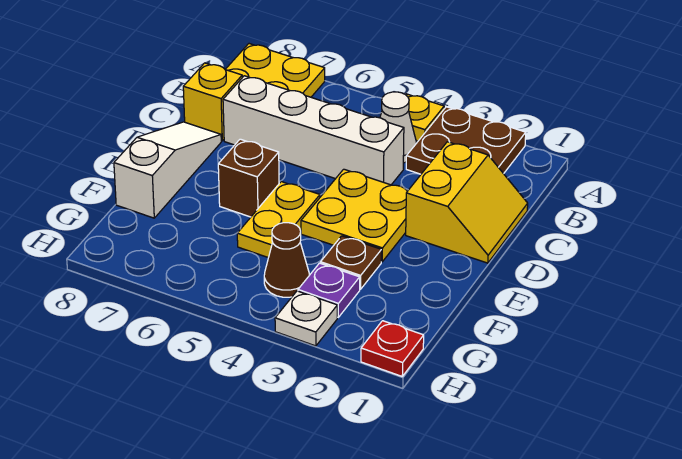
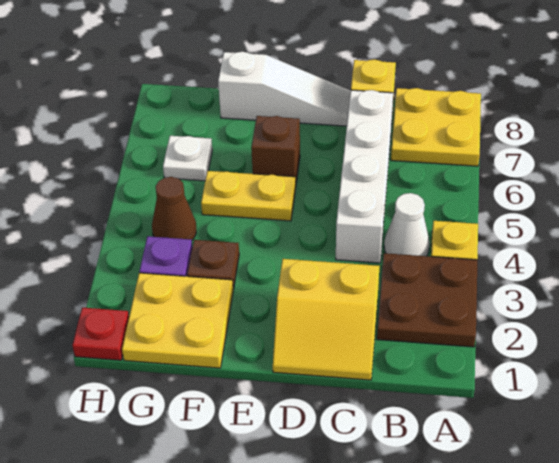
yellow plate D3:E4 level 1 -> yellow plate F1:G2 level 1
white plate H3 level 1 -> white plate G6 level 1

